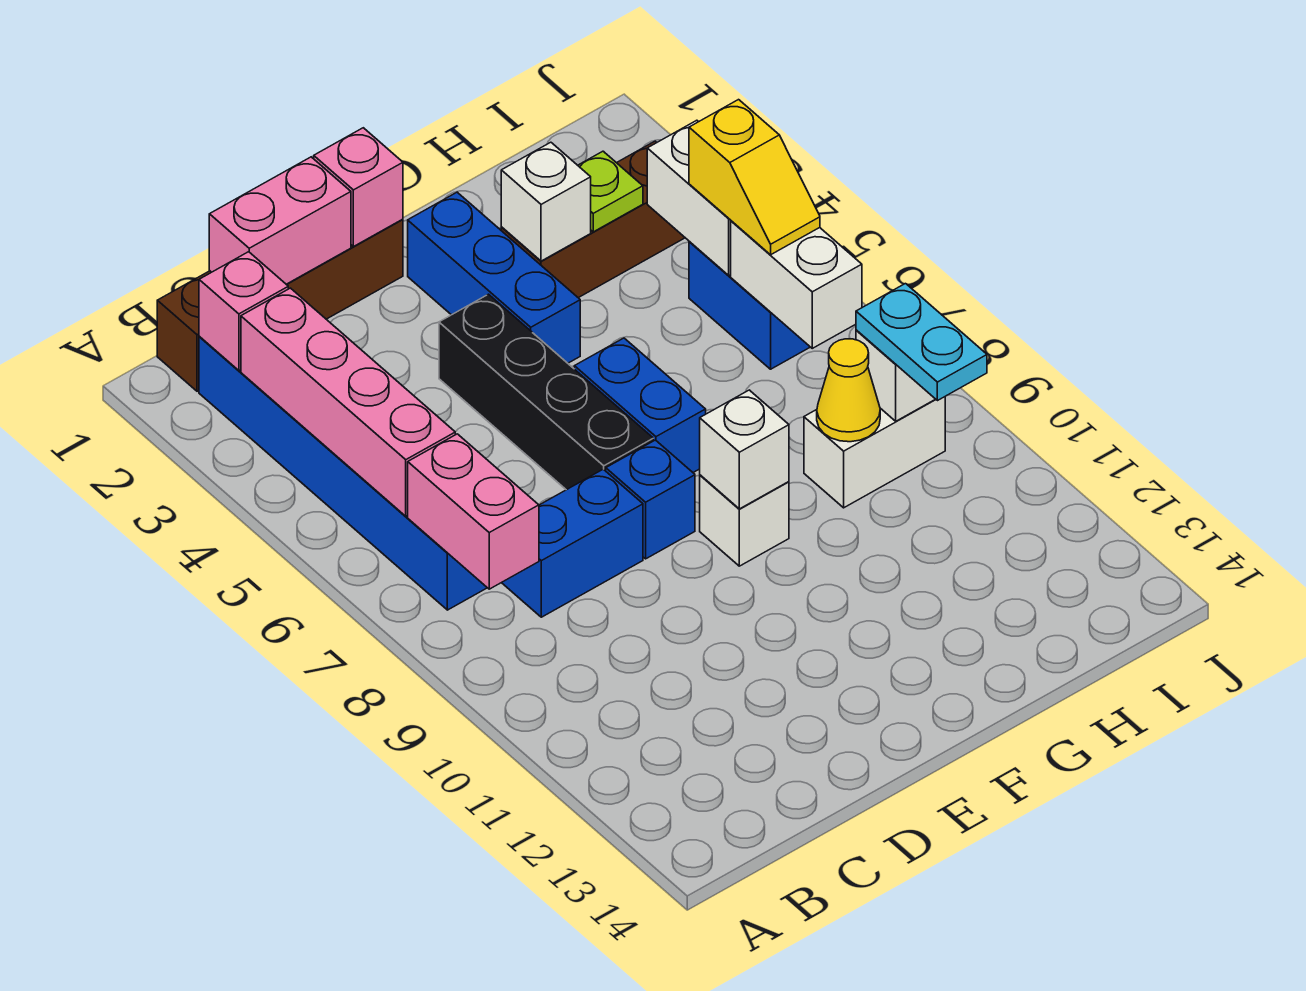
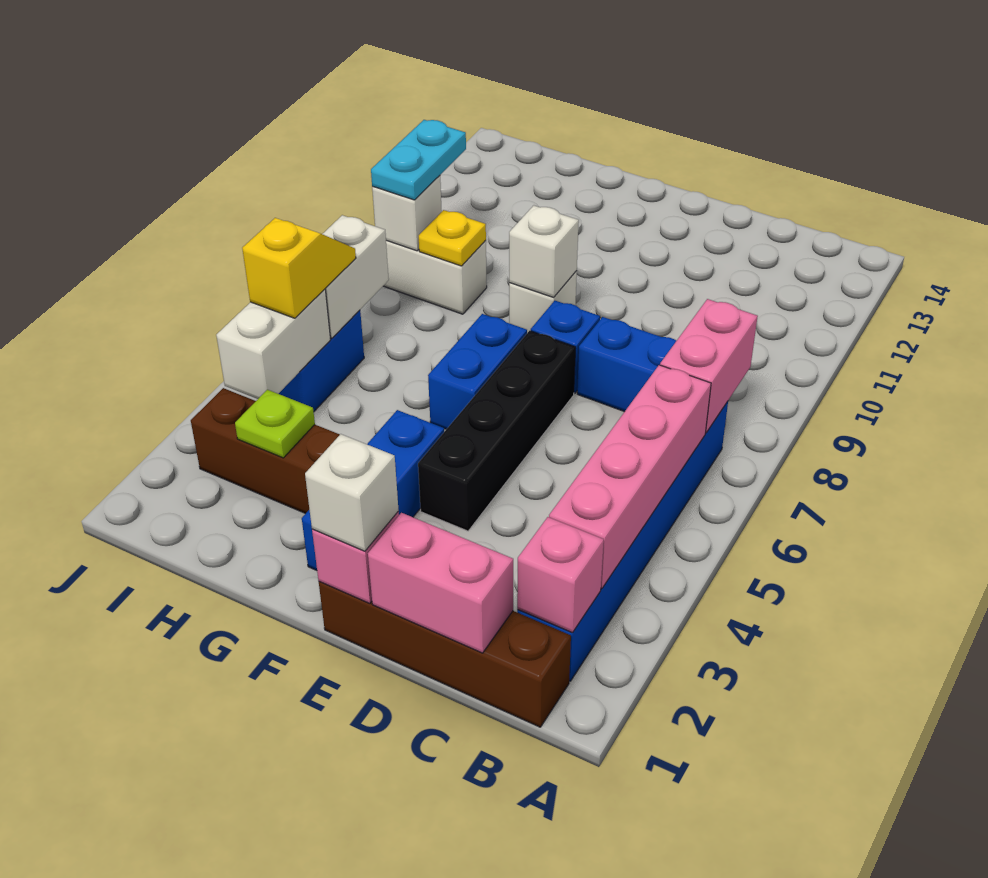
white brick G3 level 2 -> white brick E1 level 3
yellow cone H9 level 2 -> yellow plate H9 level 2

